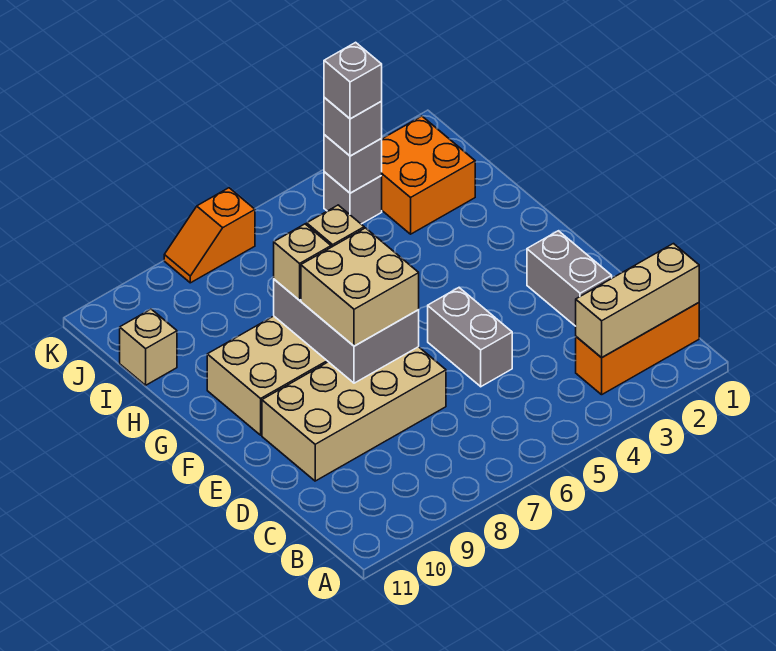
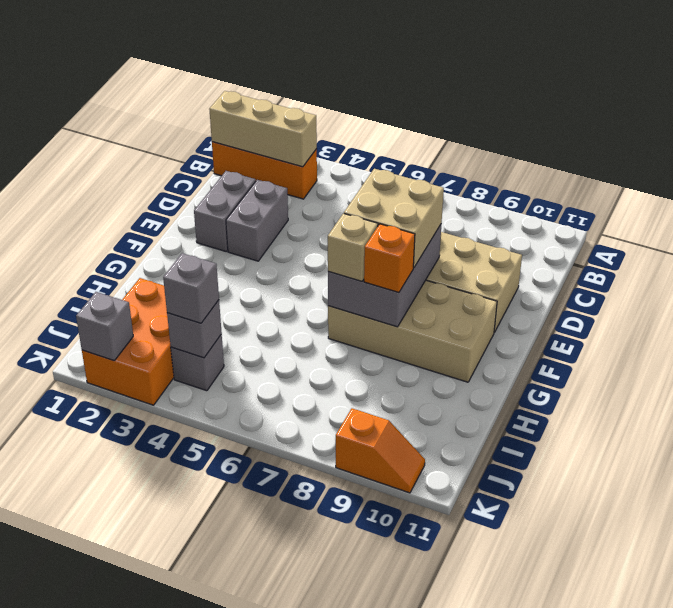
grey brick D5:E5 level 1 -> grey brick D3:E3 level 1
tan brick G8 level 3 -> orange brick G8 level 3
orange brick I2:J3 level 1 -> orange brick I2:K3 level 1
tan brick I11 level 1 -> none
grey brick J4 level 4 -> grey brick K2 level 2
orange slope K7:K8 level 1 top 7 -> orange slope K9:K10 level 1 top 9

